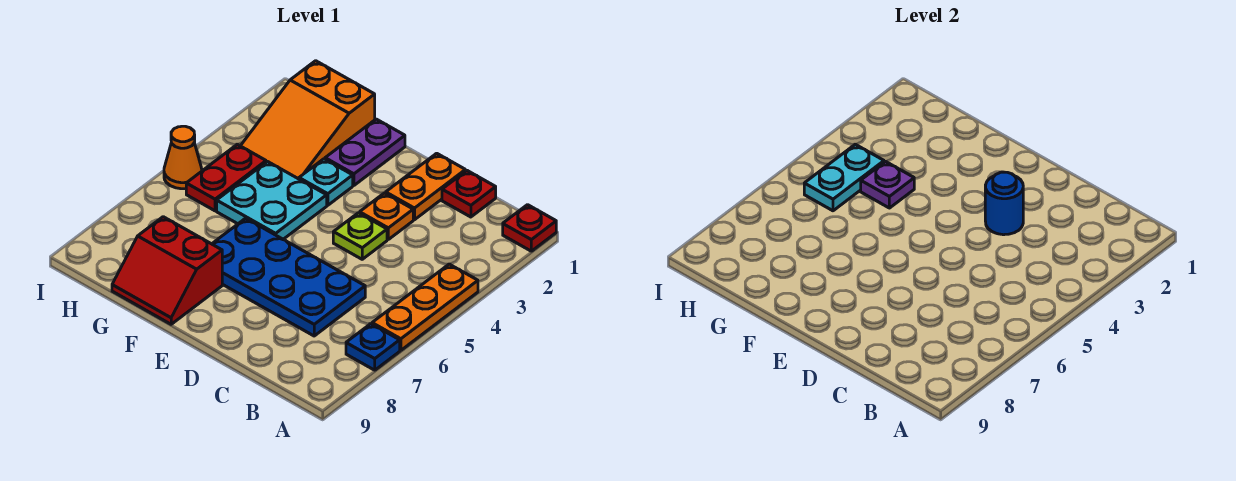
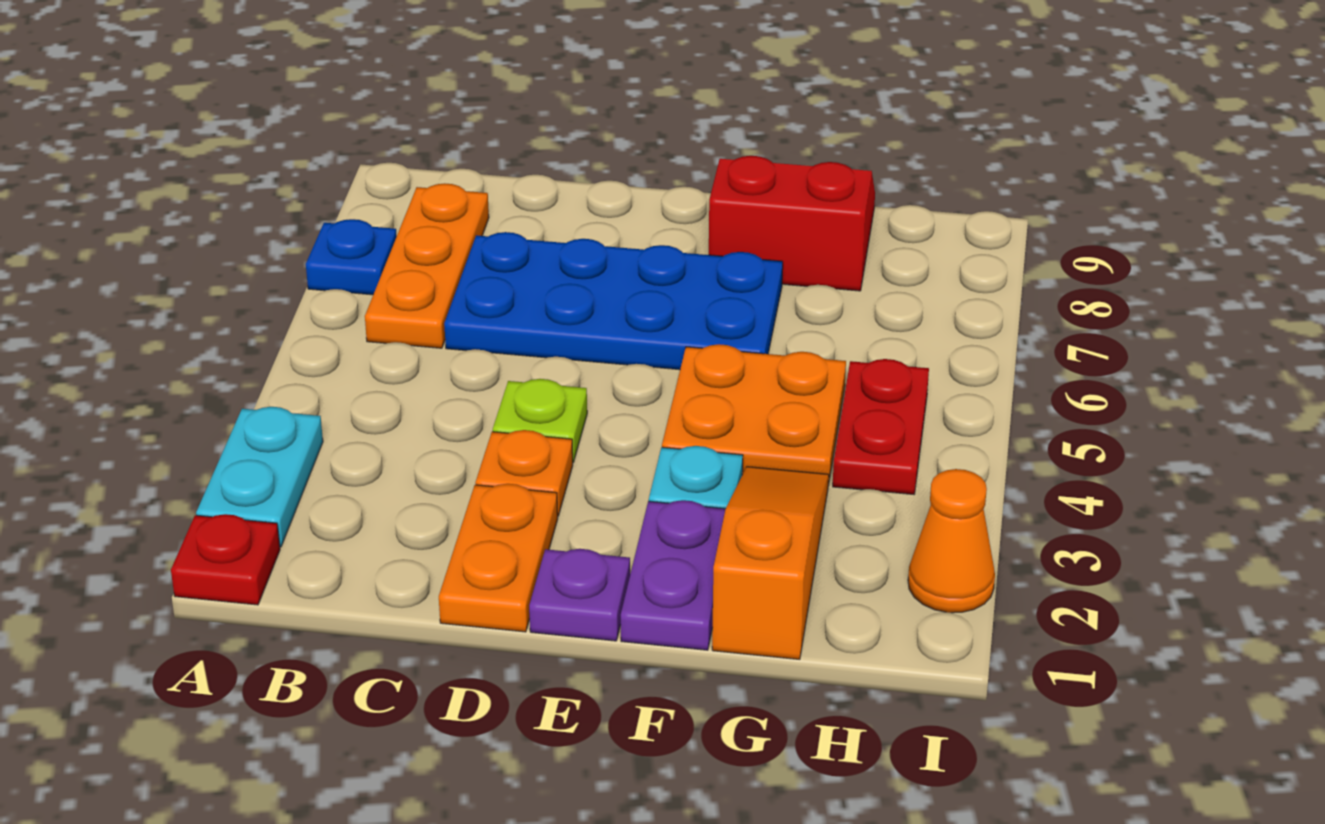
orange plate A4:A6 level 1 -> orange plate B6:B8 level 1
red plate C1 level 1 -> none
blue round brick D3 level 2 -> none
cyan plate F4:G5 level 1 -> orange plate F4:G5 level 1
orange slope G1:H3 level 1 top 1 -> orange slope G1:G3 level 1 top 1
purple plate G4 level 2 -> purple plate E1 level 1
cyan plate H4:H5 level 2 -> cyan plate A2:A3 level 1
orange cone I5 level 1 -> orange cone I2 level 1

